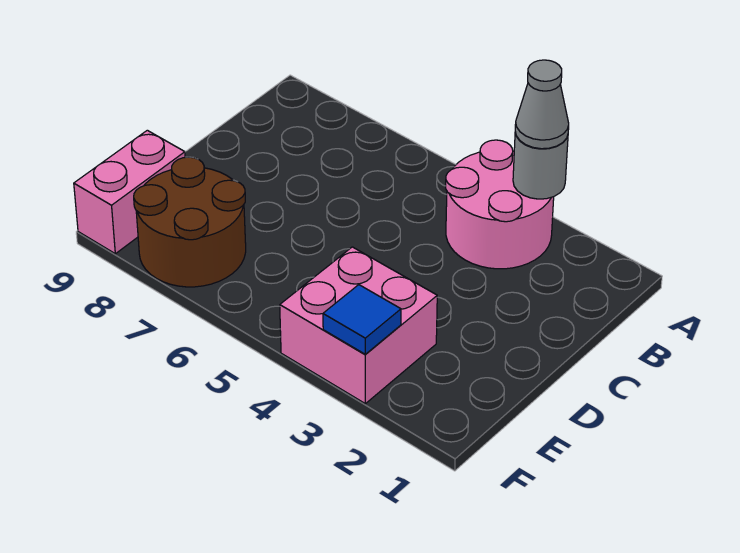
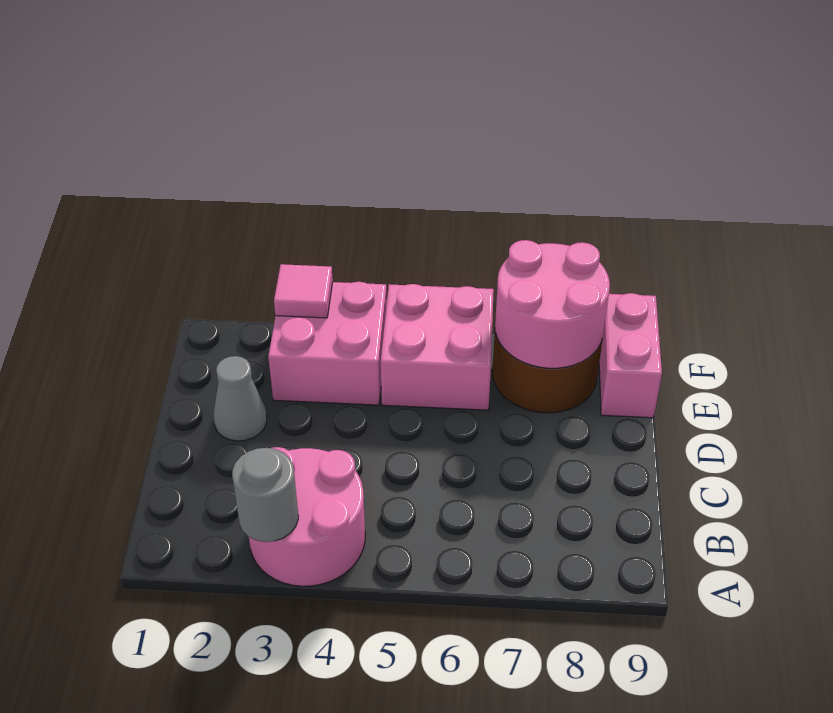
grey cone A3 level 3 -> grey cone D2 level 1
none -> pink brick E5:F6 level 1
none -> pink round brick E7:F8 level 2
blue tile F3 level 2 -> pink tile F3 level 2

